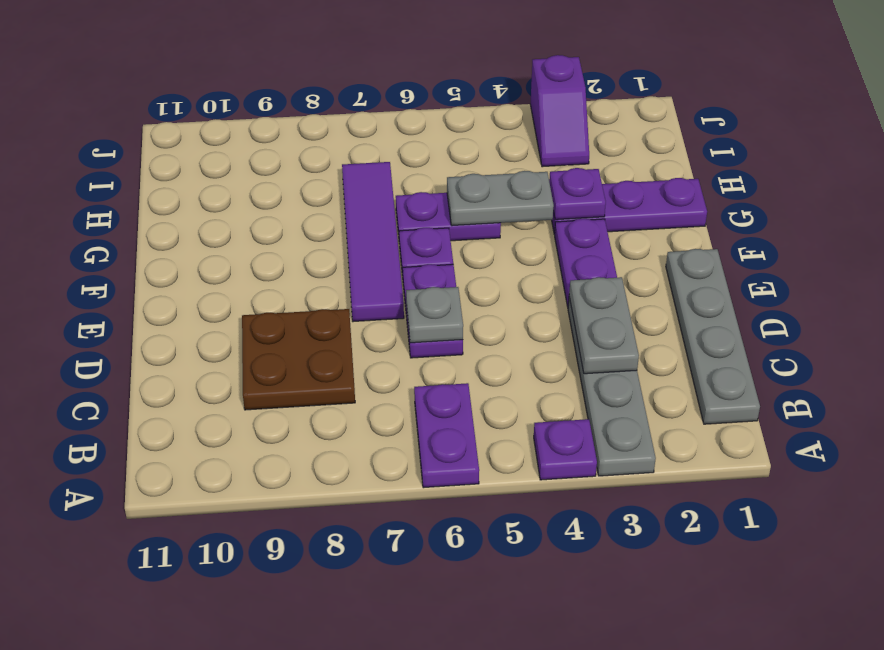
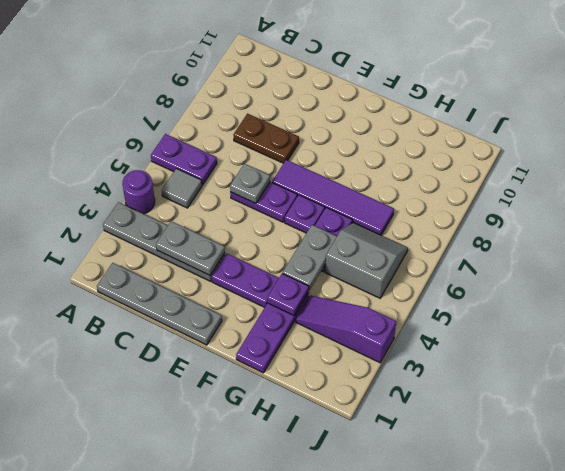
purple plate A4 level 1 -> purple round brick A4 level 1
none -> grey tile B5 level 1
brown plate C8:D9 level 1 -> brown plate C8:D8 level 1
none -> grey slope H5:I6 level 1 top 5
purple slope I3:J3 level 1 top J -> purple slope H3:J3 level 1 top J

